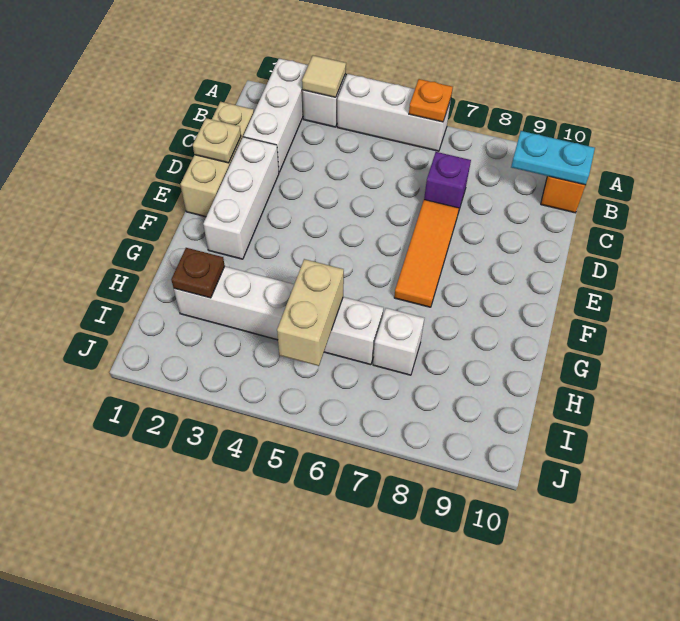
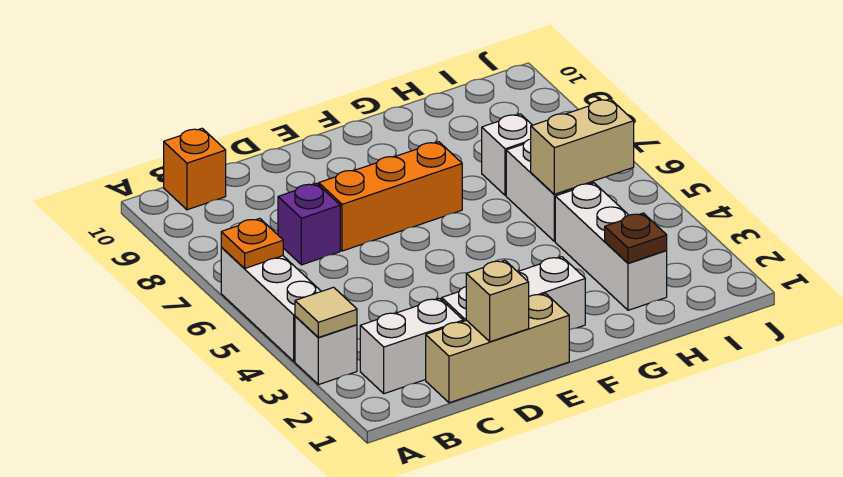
white brick A2:C2 level 1 -> white brick B2:C2 level 1
cyan plate B9:B10 level 2 -> none
tan plate D1 level 2 -> tan brick D1 level 2
orange tile D7:F7 level 1 -> orange brick D7:F7 level 1

